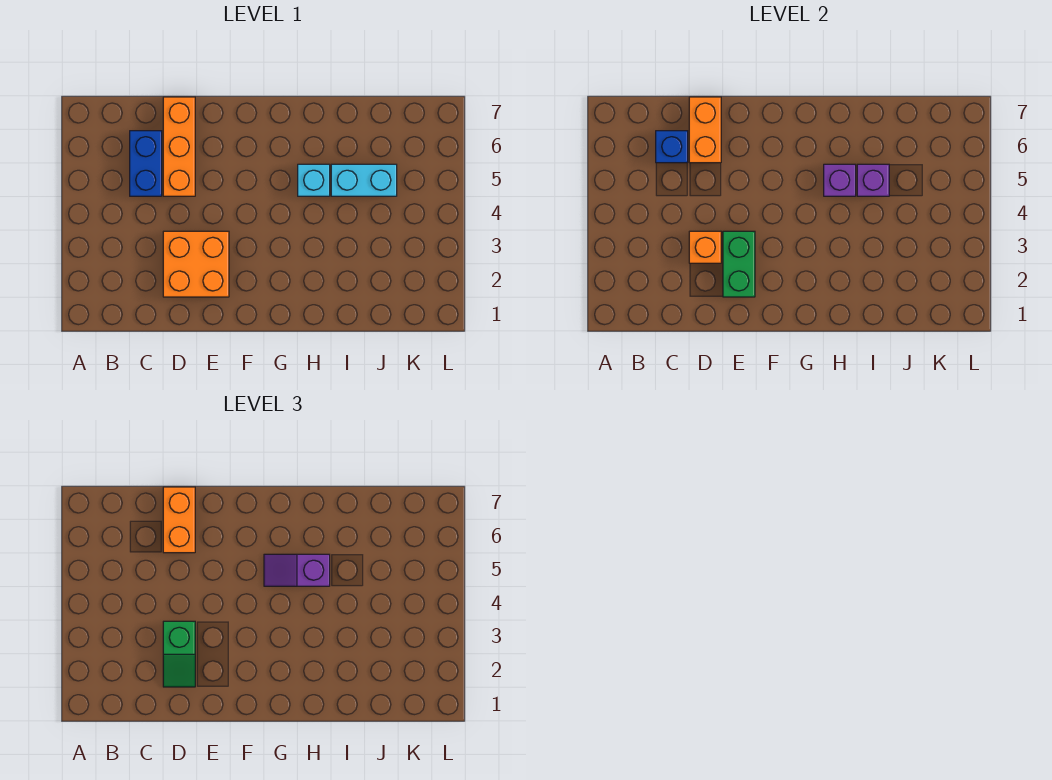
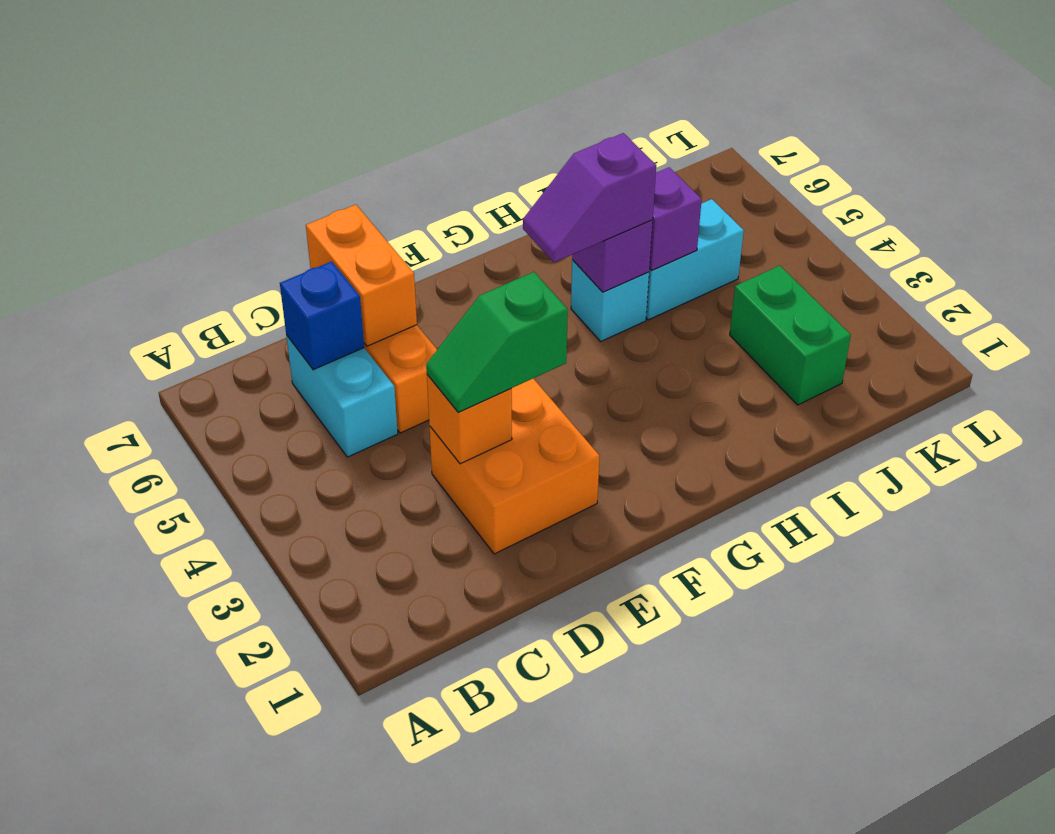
blue brick C5:C6 level 1 -> cyan brick C5:C6 level 1
green slope D2:D3 level 3 top 3 -> green slope D3:E3 level 3 top E
orange brick D6:D7 level 3 -> none
green brick E2:E3 level 2 -> green brick J2:J3 level 1

